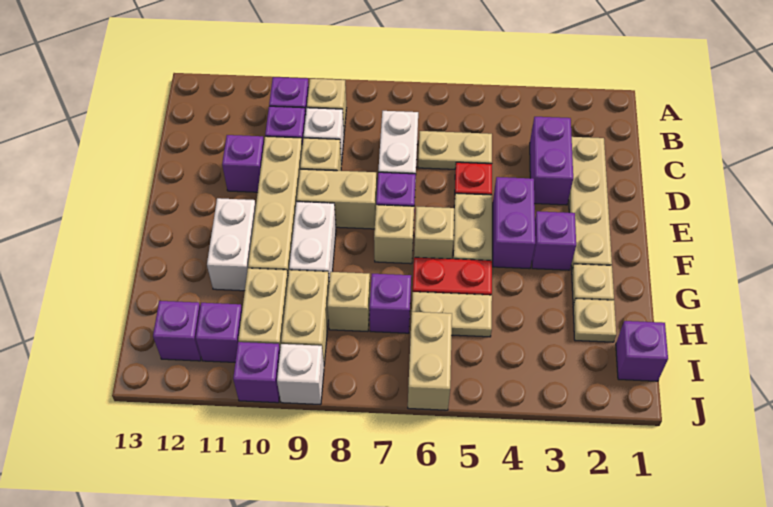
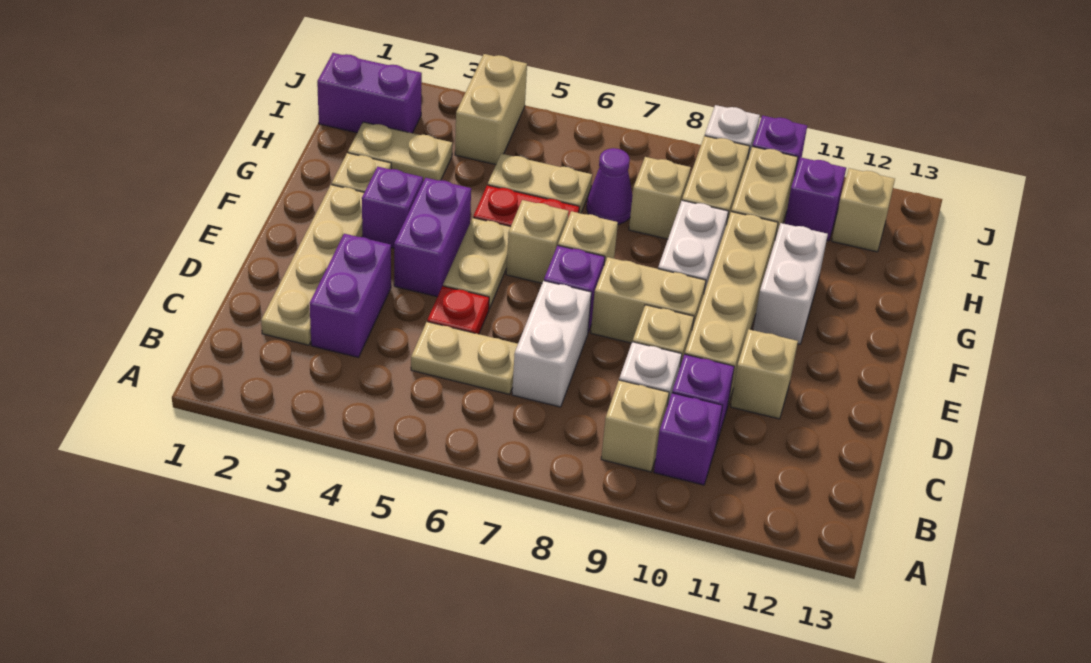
purple brick D11 level 1 -> tan brick D11 level 1
tan plate H2 level 1 -> tan plate H2:H3 level 1
purple brick H7 level 1 -> purple cone H7 level 1
purple brick I1 level 1 -> purple brick I1:I2 level 1
tan brick I6:J6 level 1 -> tan brick I4:J4 level 1
purple brick I12 level 1 -> tan brick I12 level 1

